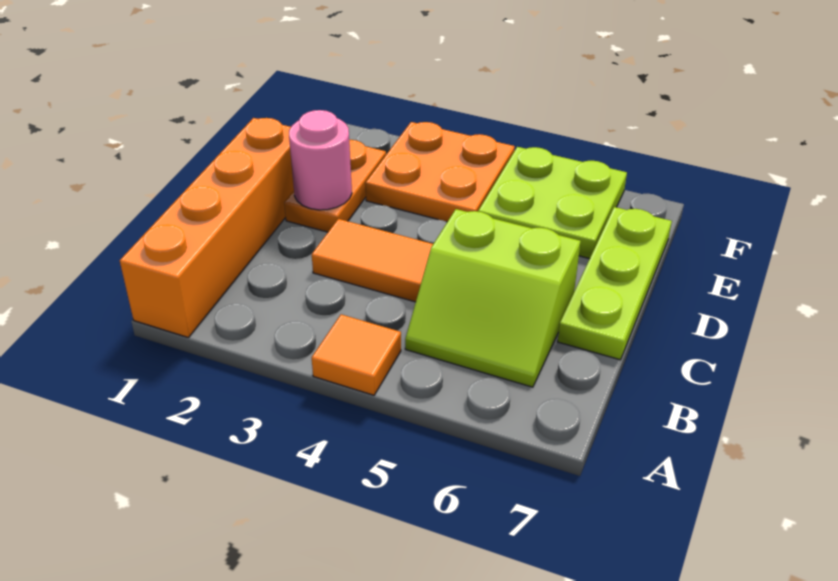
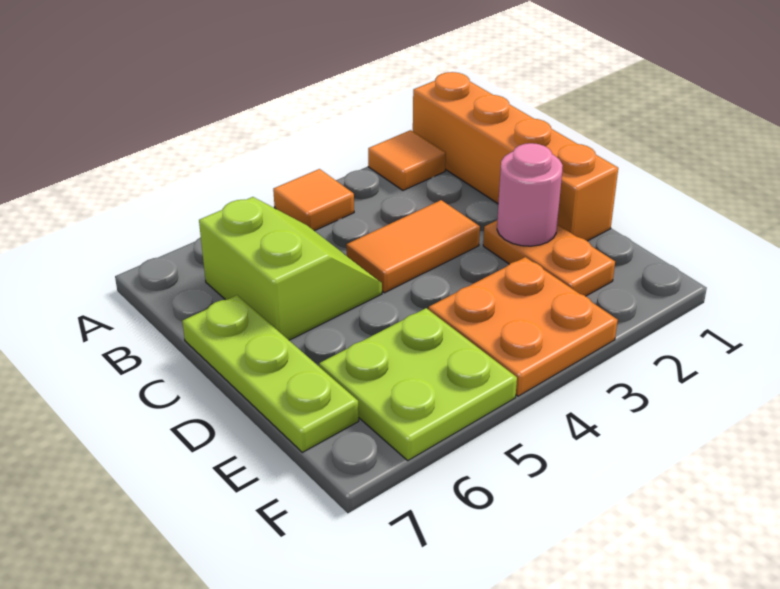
none -> orange tile A2 level 1
lime slope B5:C6 level 1 top C -> lime slope B5:C6 level 1 top 6

